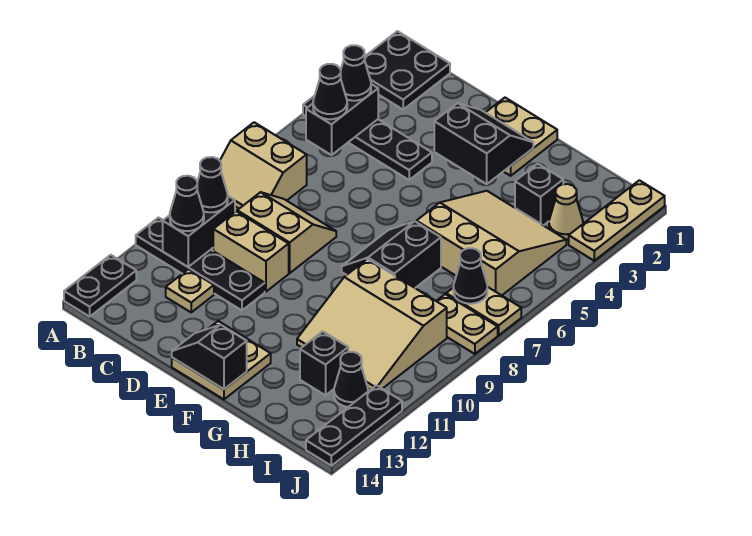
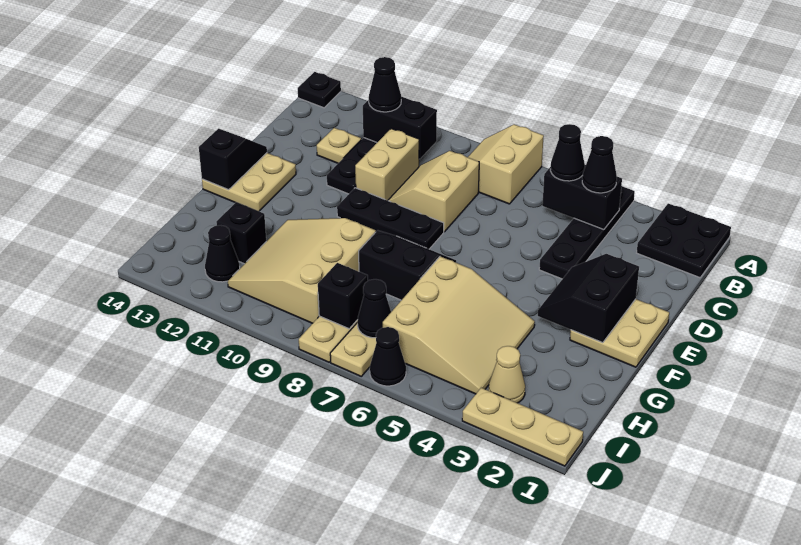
black plate A13:A14 level 1 -> black plate A14 level 1
black cone B10 level 3 -> black cone J6 level 1
tan slope C8:D9 level 1 top 9 -> tan slope C8:D9 level 1 top 8
black slope E2:F3 level 2 top 3 -> black slope E2:F3 level 2 top 2
black brick H3 level 1 -> black brick I8 level 2
black plate J12:J14 level 1 -> black plate E8:E10 level 1

